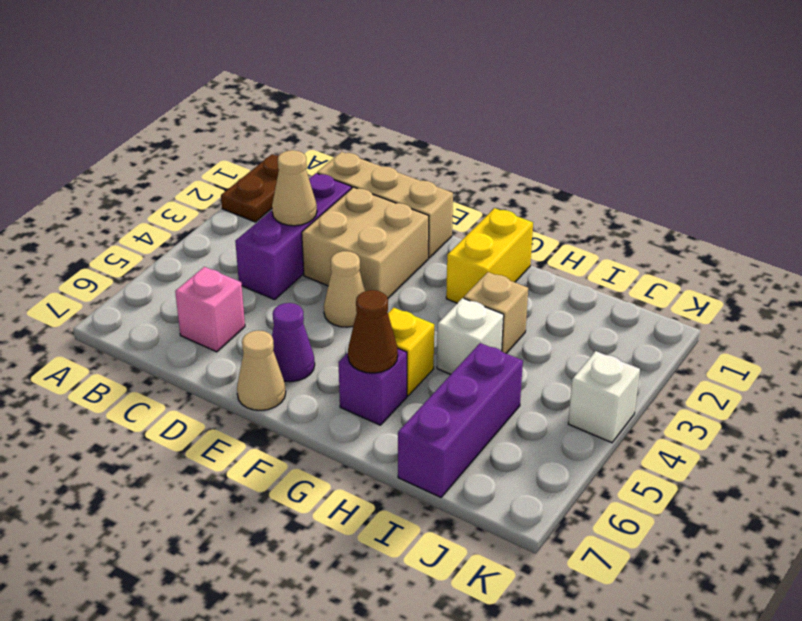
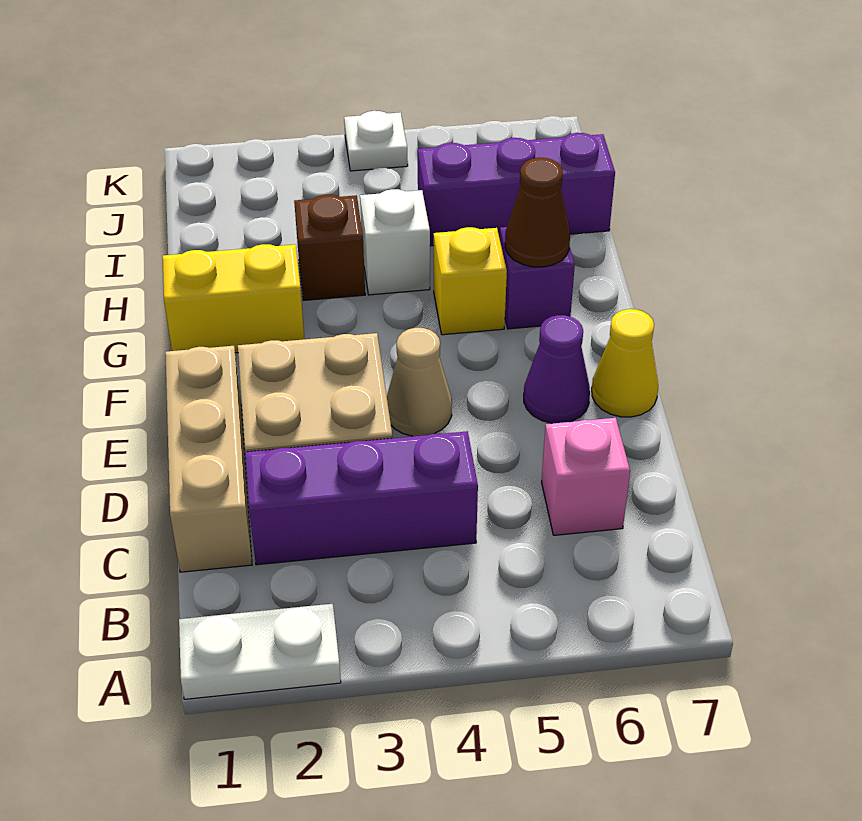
brown plate A1:A2 level 1 -> white plate A1:A2 level 1
tan cone C3 level 2 -> none
tan cone E7 level 1 -> yellow cone E7 level 1
tan brick H3 level 1 -> brown brick H3 level 1
white brick K4 level 1 -> white plate K4 level 1

